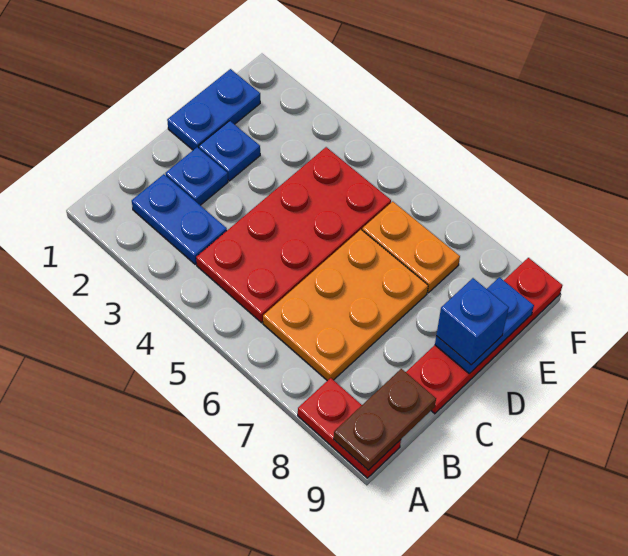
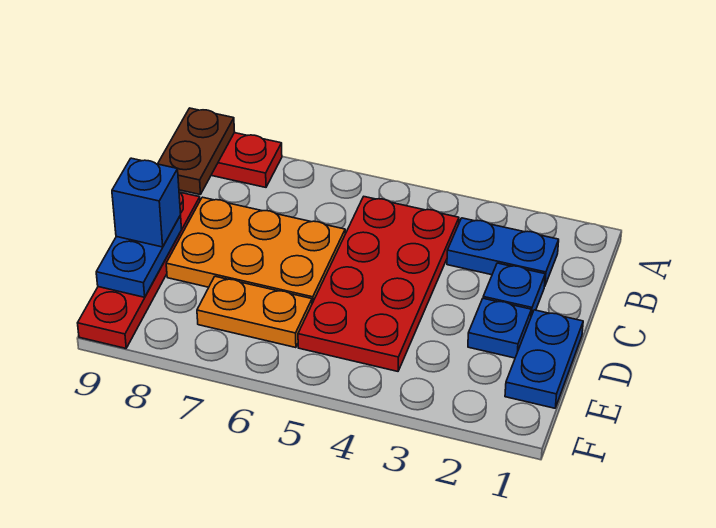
orange plate B6:D7 level 1 -> orange plate C6:D8 level 1

